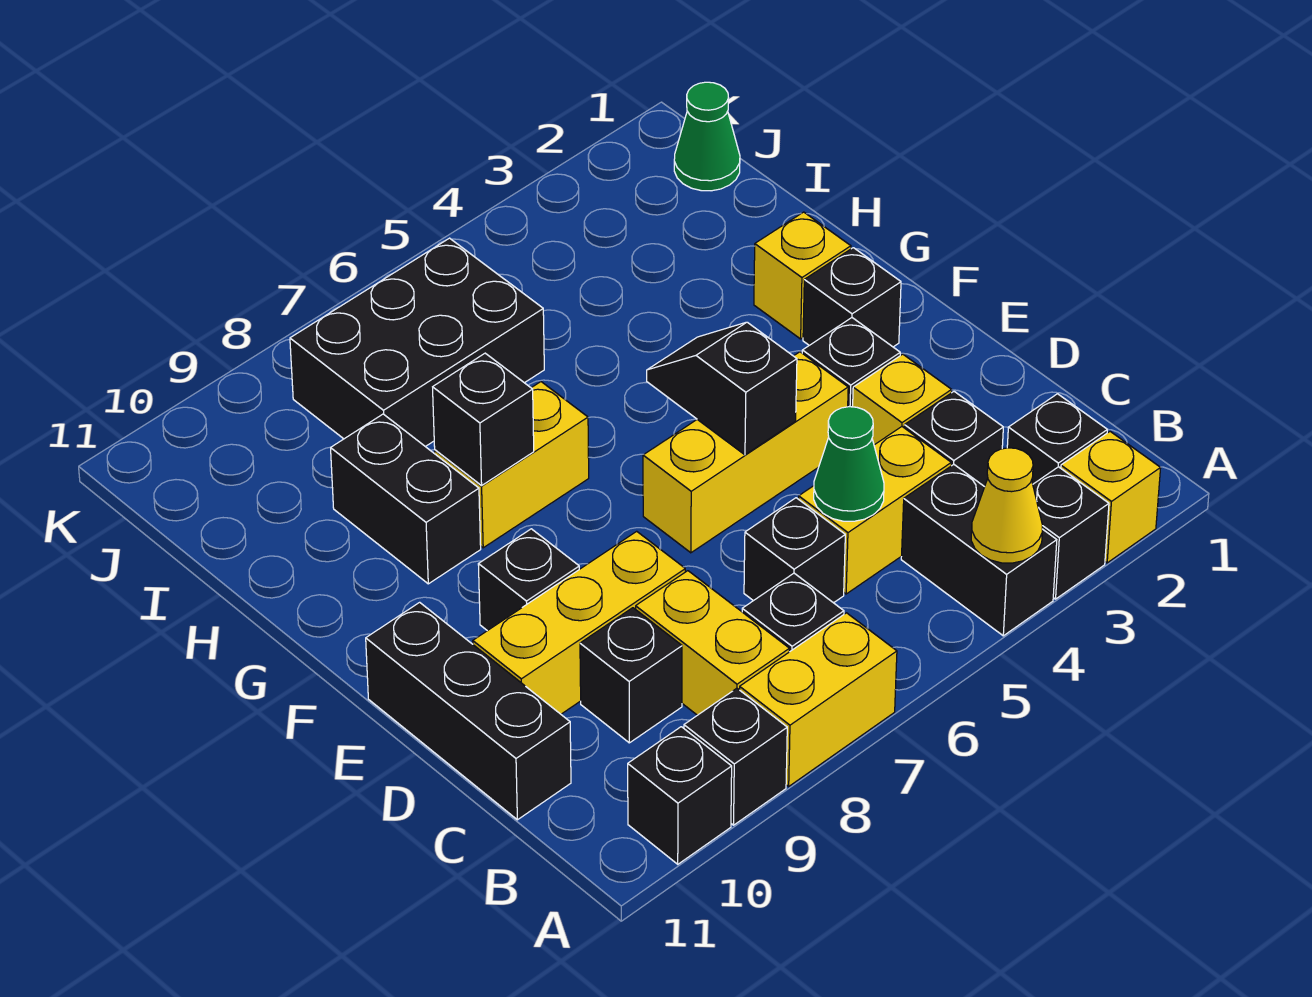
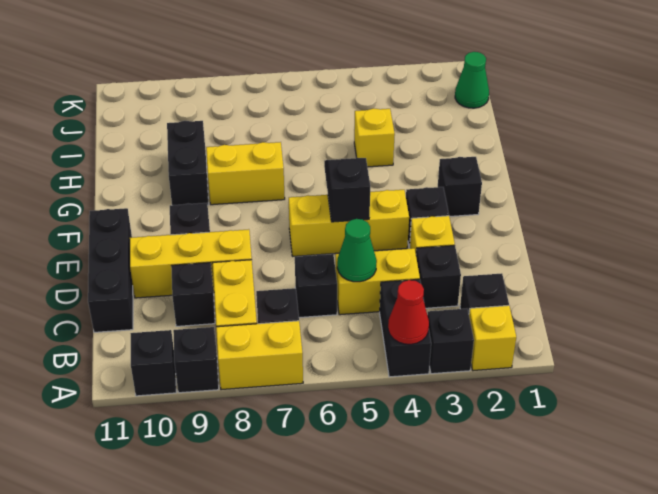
yellow cone A4 level 2 -> red cone A4 level 2
yellow brick G2 level 1 -> yellow brick H4 level 1
black brick G8 level 2 -> none
black brick I6:J8 level 1 -> none

